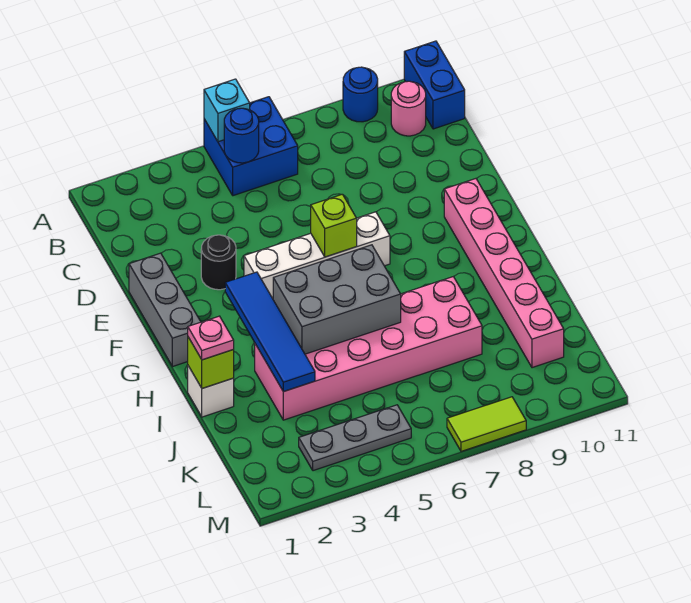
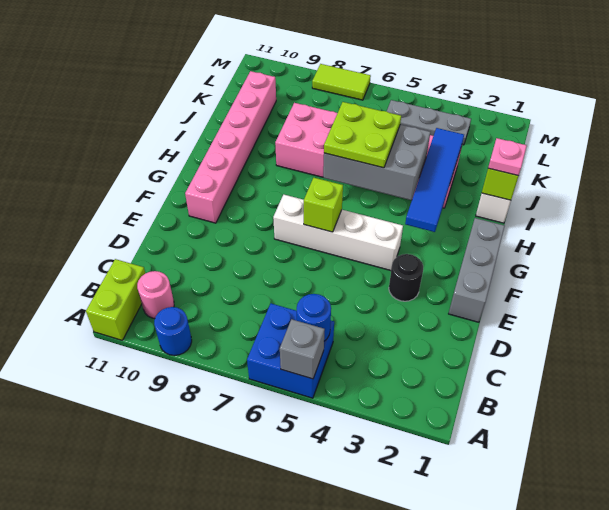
cyan brick A5 level 2 -> grey brick A5 level 2
blue brick A11:B11 level 1 -> lime brick A11:B11 level 1
none -> lime plate H5:I6 level 3

